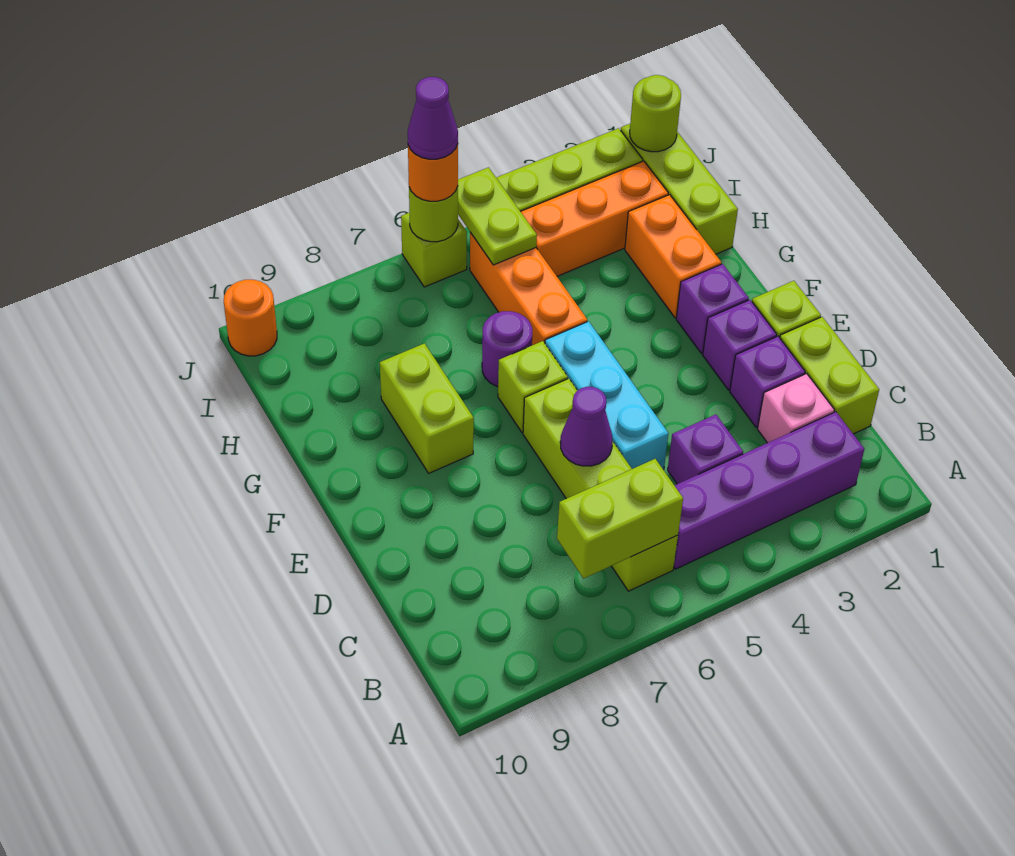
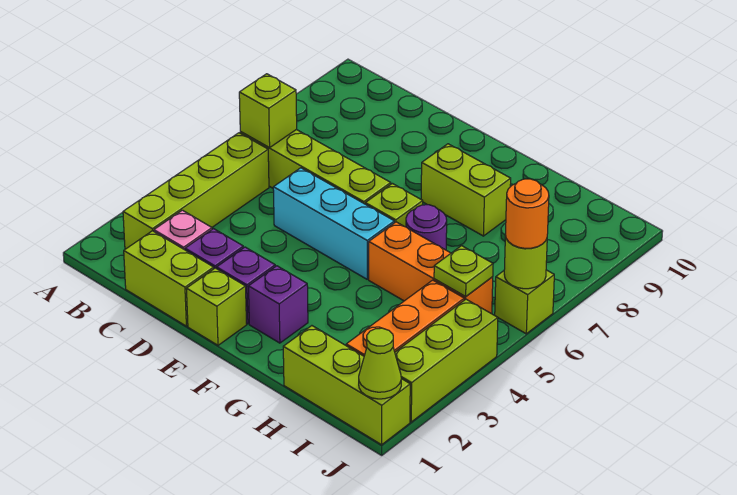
purple brick B2:B5 level 1 -> lime brick B2:B5 level 1
lime brick B6:B7 level 2 -> lime brick B6 level 2
purple brick C4 level 1 -> none
purple cone D6 level 2 -> none
orange brick G2:H2 level 1 -> none
lime plate I5:J5 level 2 -> lime plate I5 level 2
lime round brick J1 level 2 -> lime cone J1 level 2
purple cone J6 level 4 -> none
orange round brick J10 level 1 -> none

